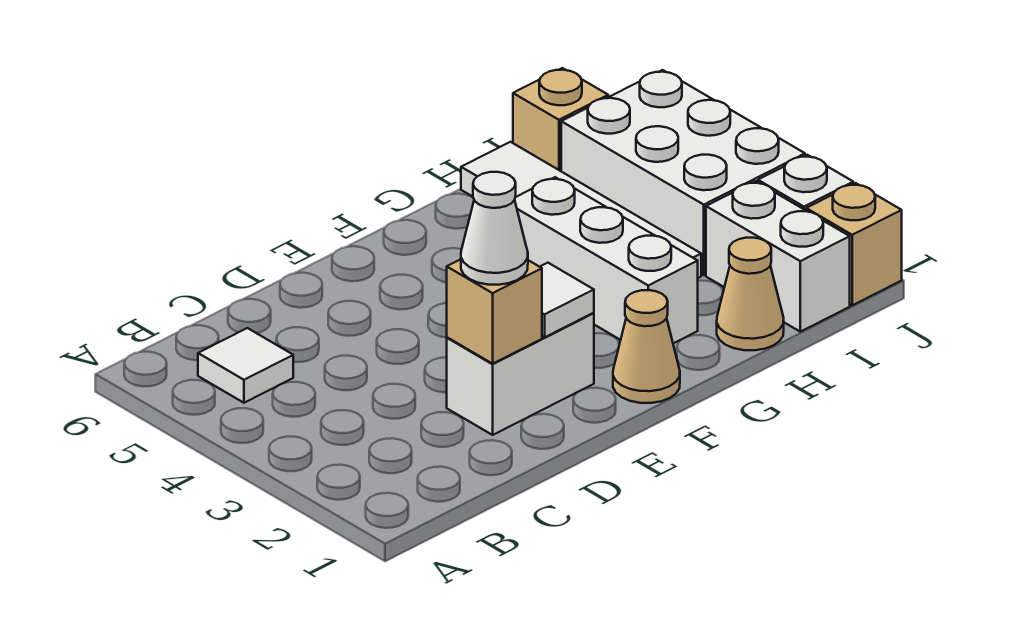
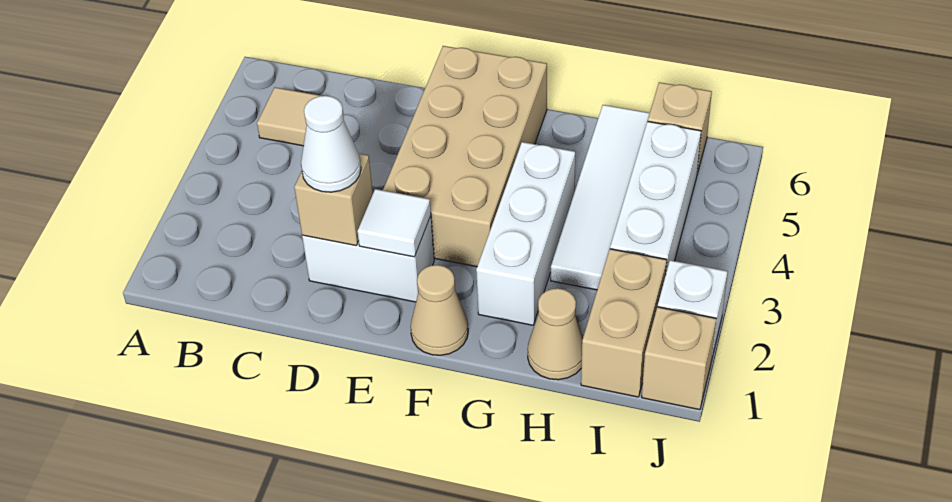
white tile B5 level 1 -> tan tile B5 level 1
none -> tan brick E3:F6 level 1
white brick I1:I2 level 1 -> tan brick I1:I2 level 1
white brick I3:J5 level 1 -> white brick I3:I5 level 1

